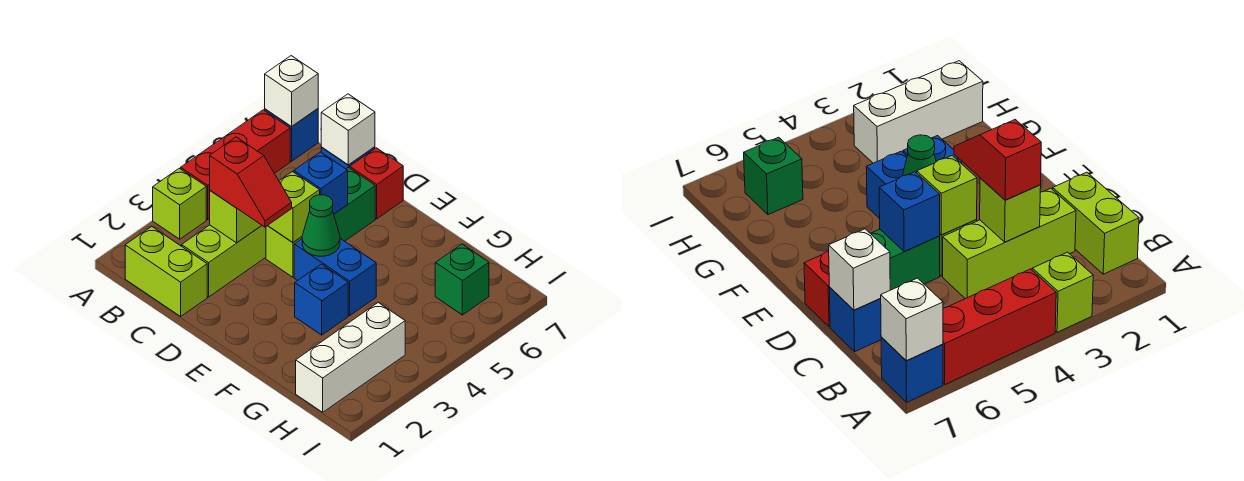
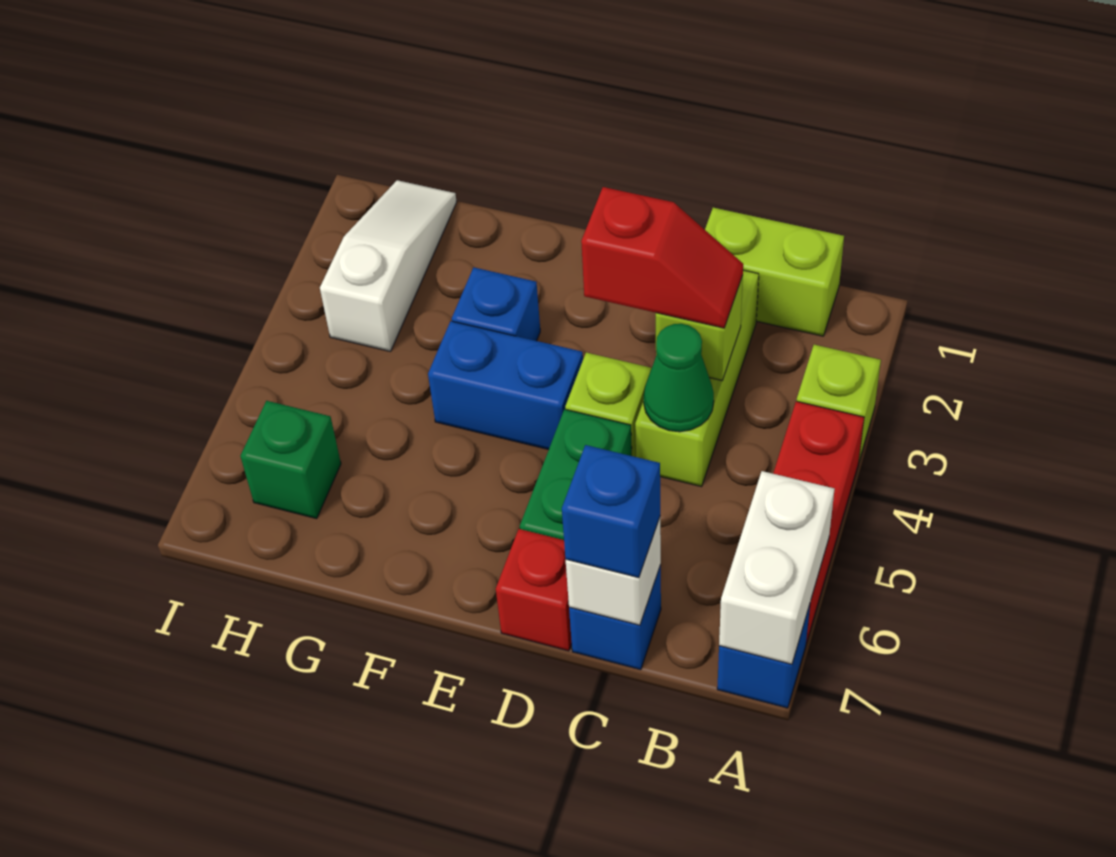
white brick A7 level 2 -> white brick A6:A7 level 2
red slope C3:D3 level 3 top C -> red slope C3:D3 level 3 top D
lime brick D4 level 2 -> none
blue brick D5 level 2 -> blue brick C7 level 3
green cone E4 level 2 -> green cone C4 level 2
white brick H1:H3 level 1 -> white slope H1:H3 level 1 top 3

